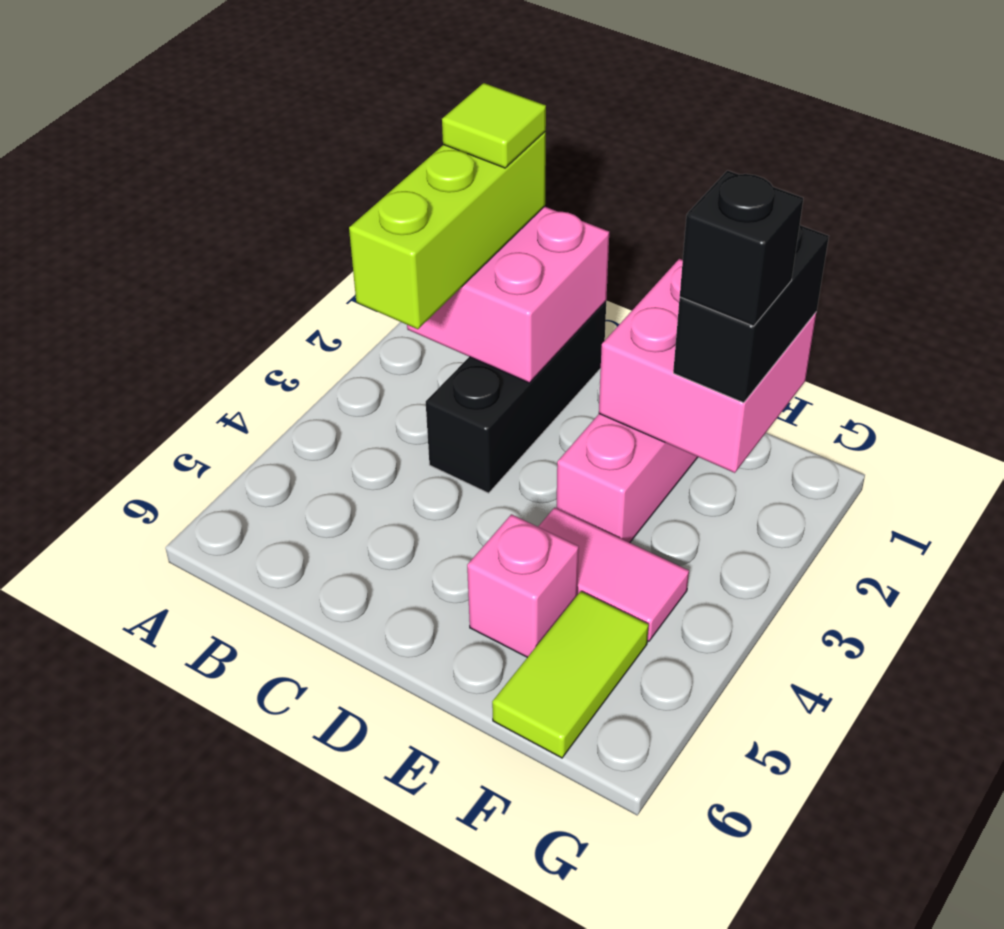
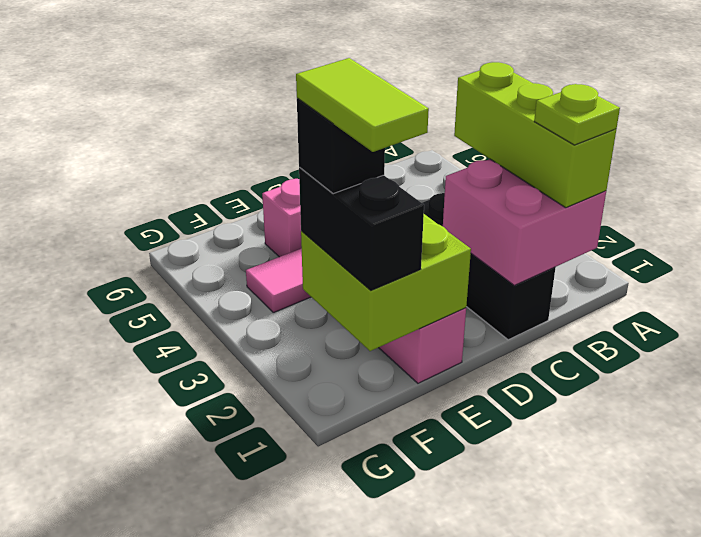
lime tile B1 level 4 -> lime plate B1 level 4
pink brick E1:F2 level 2 -> lime brick E1:F2 level 2
lime tile F5:F6 level 1 -> lime tile F1:F2 level 5

